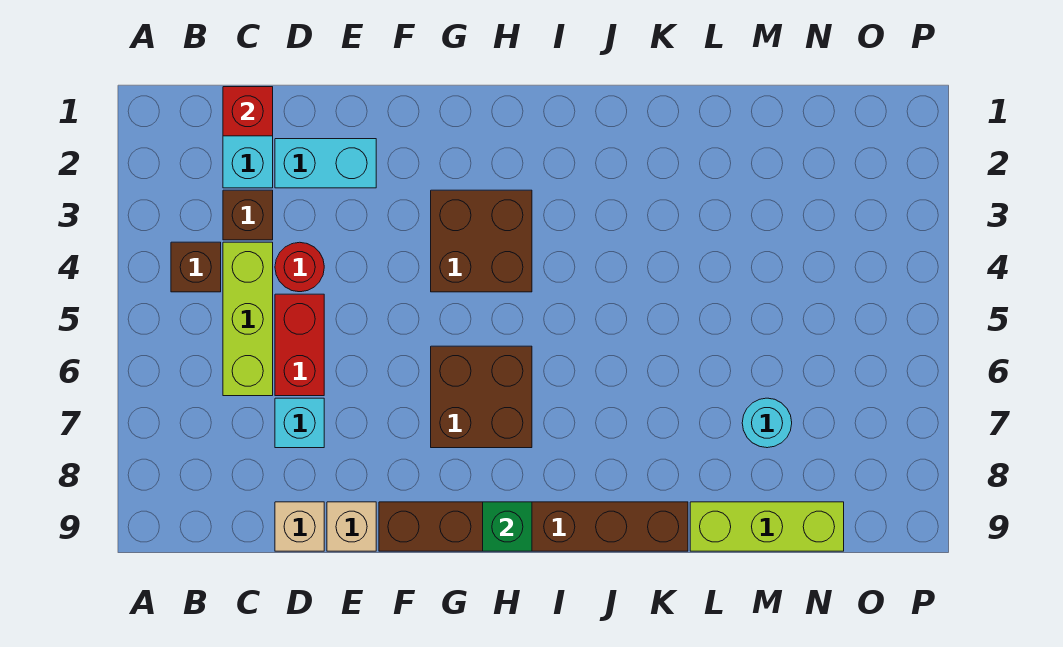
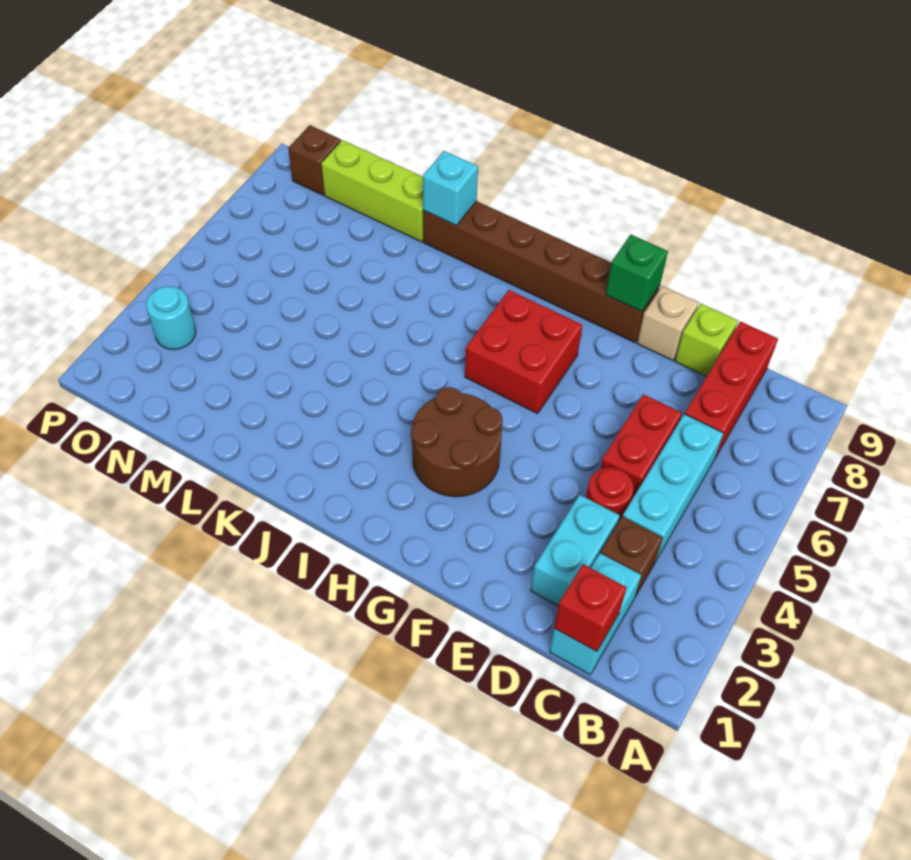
brown brick B4 level 1 -> brown brick O9 level 1
lime brick C4:C6 level 1 -> cyan brick C4:C6 level 1
none -> red brick C7:C9 level 1
cyan brick D2:E2 level 1 -> cyan brick D2:D3 level 1
cyan brick D7 level 1 -> cyan brick K9 level 2
tan brick D9 level 1 -> lime brick D9 level 1
brown brick G3:H4 level 1 -> brown round brick G3:H4 level 1
brown brick G6:H7 level 1 -> red brick G6:H7 level 1
green brick H9 level 2 -> green brick F9 level 2
cyan round brick M7 level 1 -> cyan round brick O3 level 1

